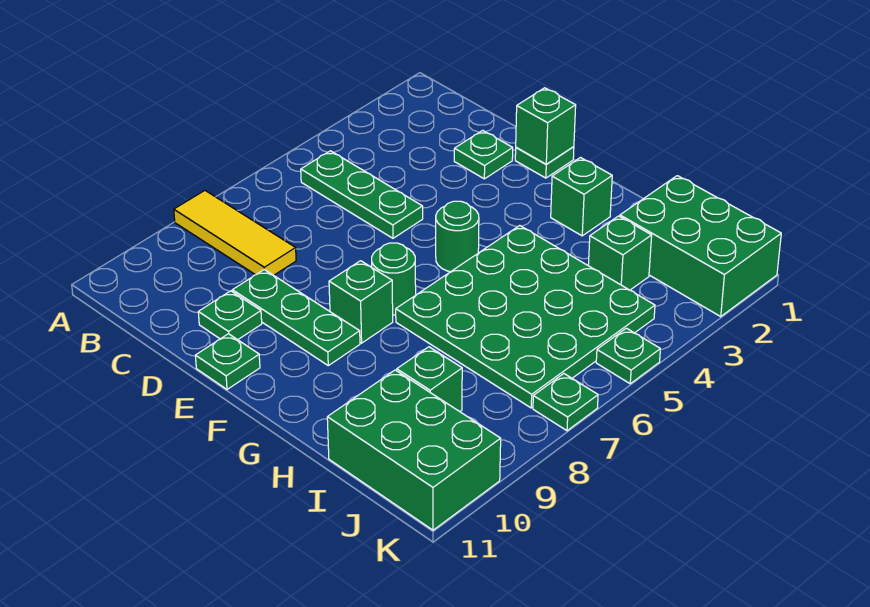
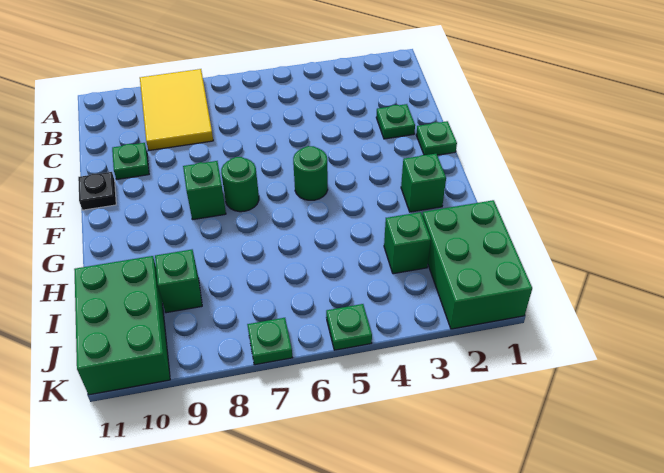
yellow tile A8:C8 level 1 -> yellow tile A8:C9 level 1
green plate B5:D5 level 1 -> none
green plate D9:F9 level 1 -> none
green brick E1 level 2 -> none
green plate E11 level 1 -> black plate E11 level 1
green plate G4:J7 level 1 -> none

